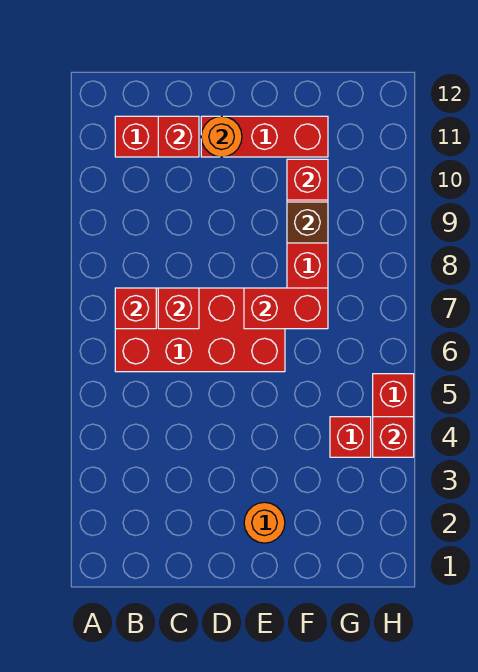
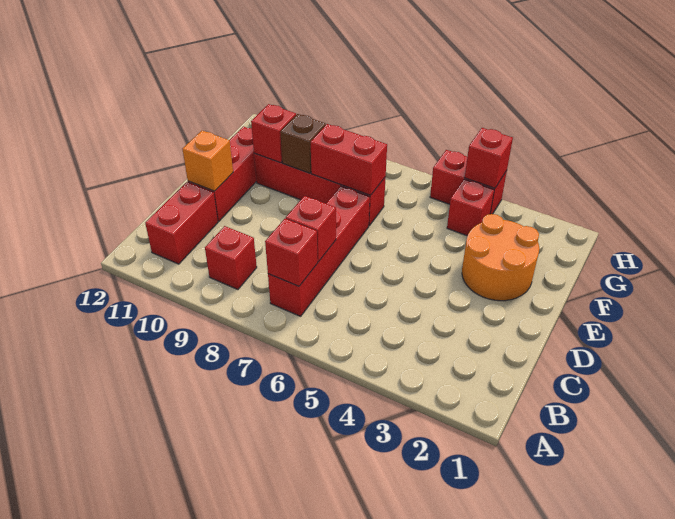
red brick B6:E7 level 1 -> red brick B7:E7 level 1
red brick C11 level 2 -> red brick B9 level 1
orange round brick D11 level 2 -> orange brick D11 level 2
orange round brick E2 level 1 -> orange round brick E2:F3 level 1
red brick E7:F7 level 2 -> red brick F7:F8 level 2

